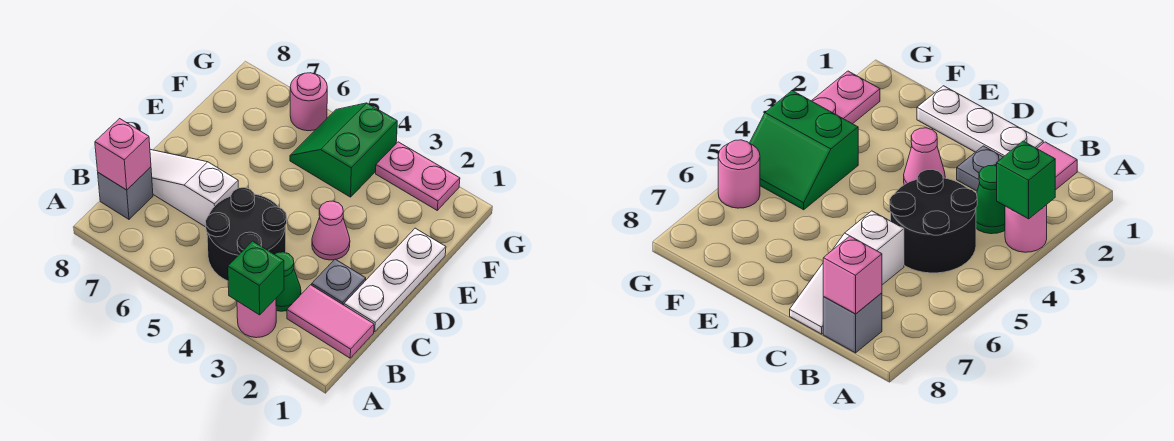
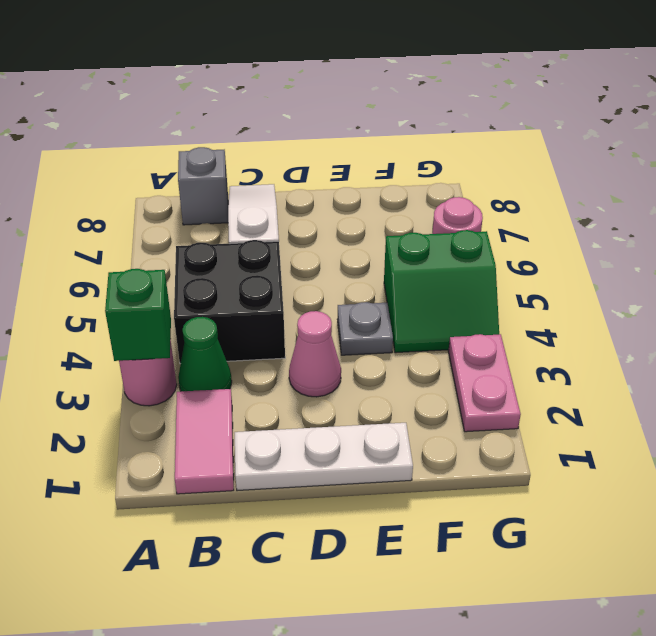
black round brick B4:C5 level 1 -> black brick B4:C5 level 1
pink brick B8 level 2 -> none
grey plate C2 level 1 -> grey plate E4 level 1
green slope F4:G5 level 1 top 4 -> green slope F4:G5 level 1 top 5

